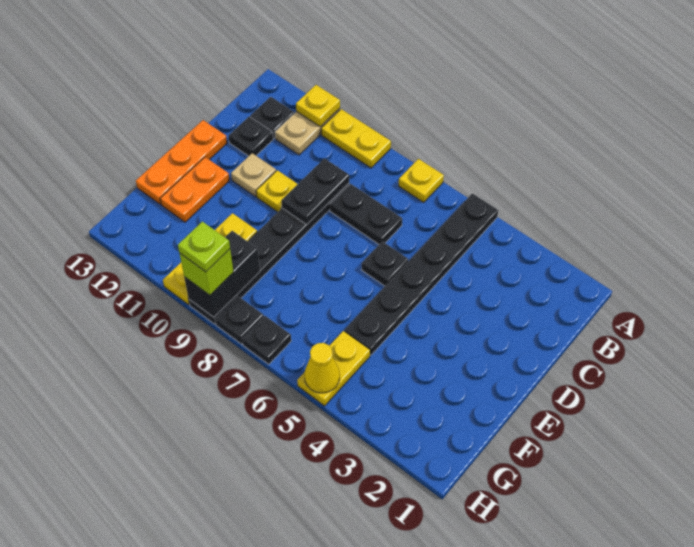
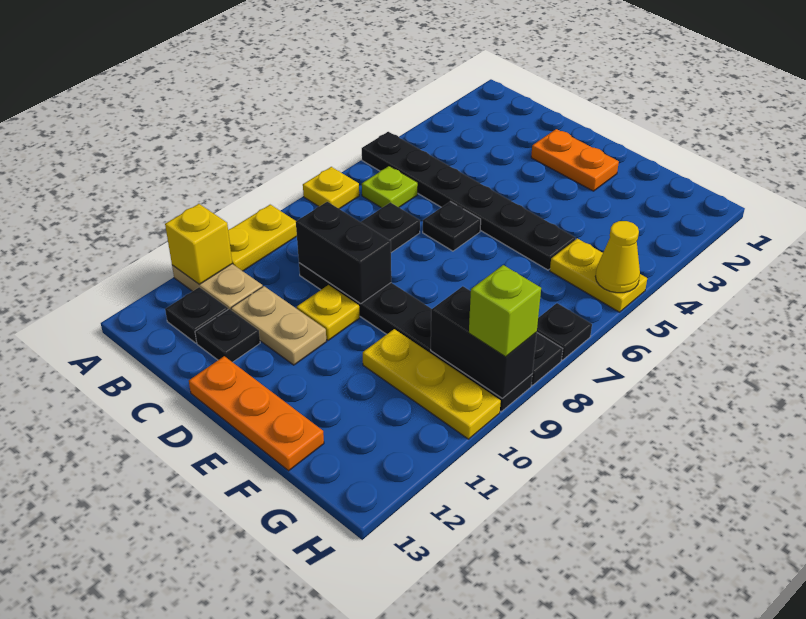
yellow plate A11 level 2 -> yellow brick A11 level 2
black plate C9:D9 level 2 -> black brick C9:D9 level 2
tan plate D11 level 1 -> tan plate C11:D11 level 1
orange plate E12:F12 level 1 -> orange plate D2:E2 level 1
lime plate H9 level 4 -> lime plate B6 level 1

